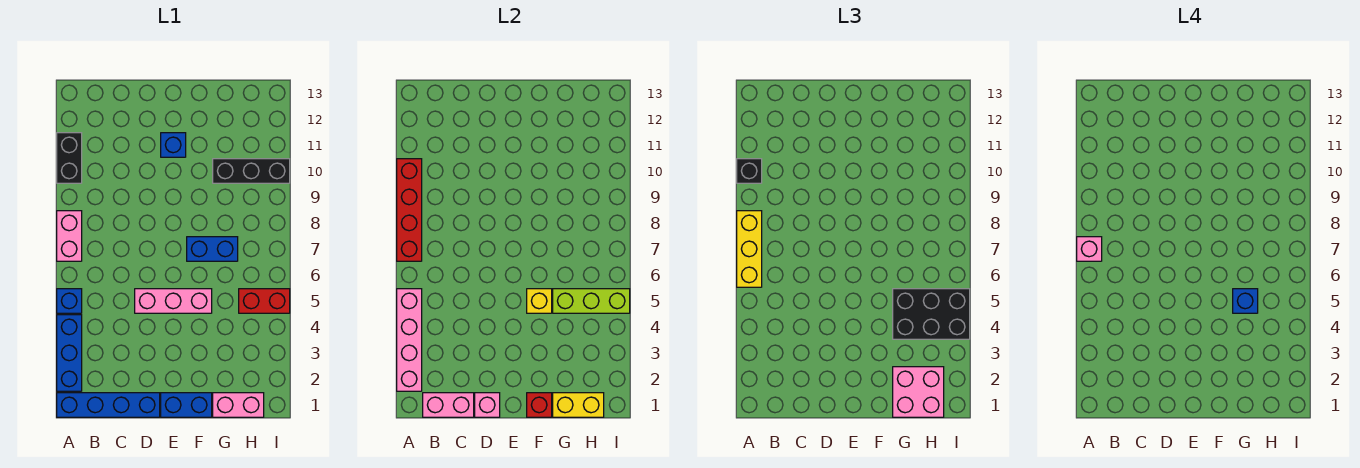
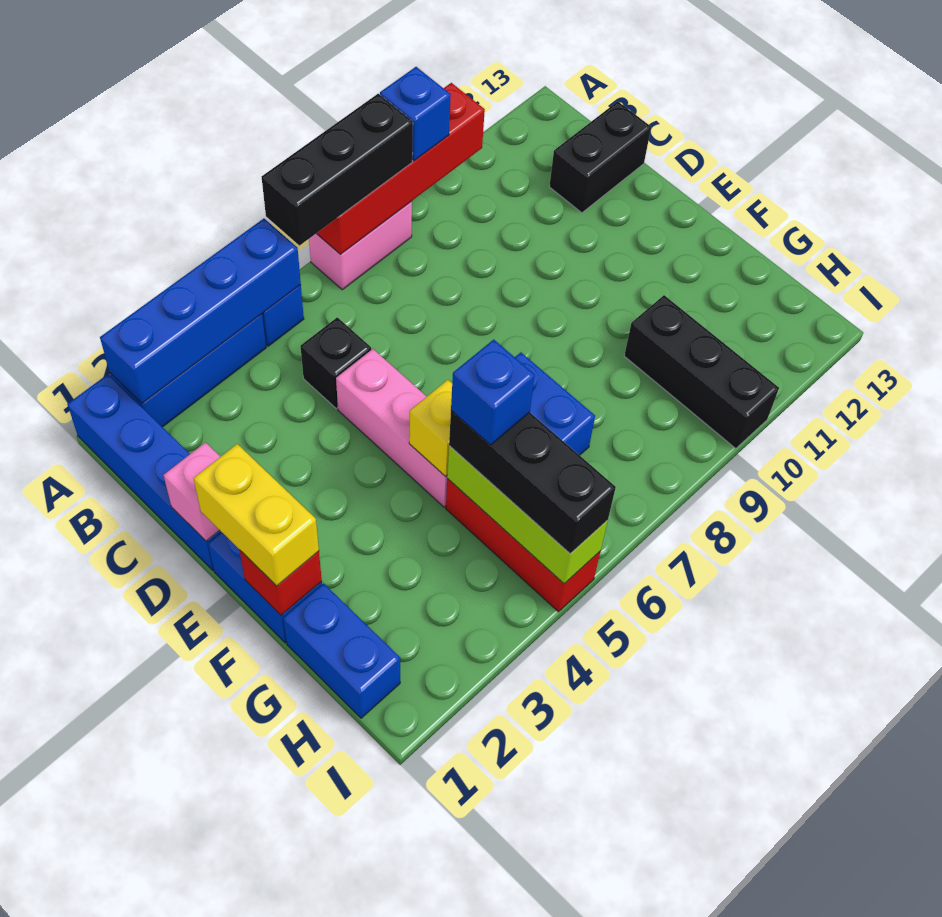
pink brick A2:A5 level 2 -> blue brick A2:A5 level 2
yellow brick A6:A8 level 3 -> black brick A6:A8 level 3
pink brick A7 level 4 -> none
black brick A10:A11 level 1 -> black brick C12:C13 level 1
black brick A10 level 3 -> black brick C5 level 1
pink brick B1:C1 level 2 -> none
blue brick E11 level 1 -> blue brick A9 level 3
pink brick G1:H1 level 1 -> blue brick G1:H1 level 1
yellow brick G1:H1 level 2 -> yellow brick E1:F1 level 3
pink brick G1:H2 level 3 -> none
black brick G4:I5 level 3 -> black brick G5:I5 level 3
red brick H5:I5 level 1 -> red brick G5:I5 level 1

